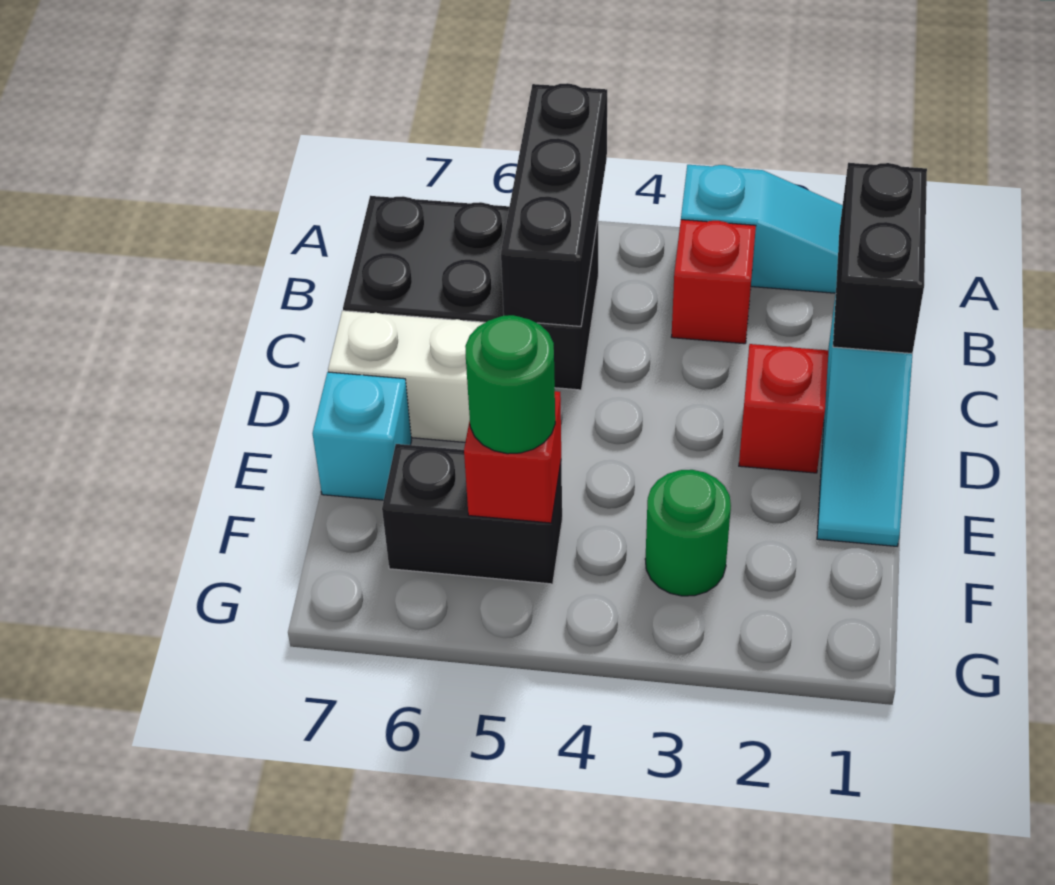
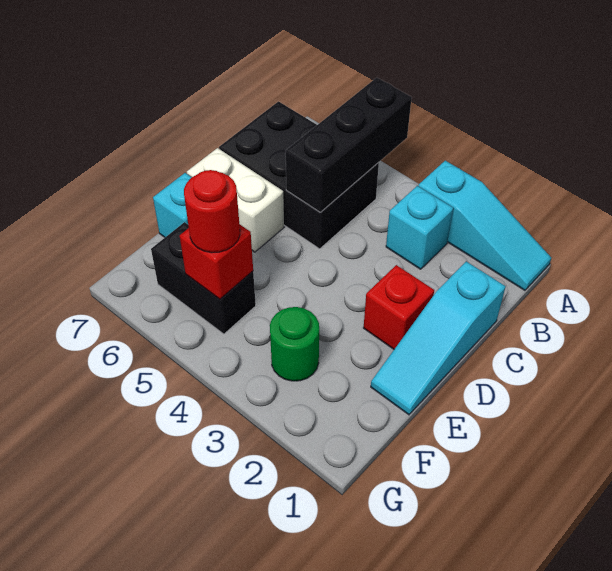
black brick B1:C1 level 2 -> none
red brick B3 level 1 -> cyan brick B3 level 1
green round brick F5 level 3 -> red round brick F5 level 3

